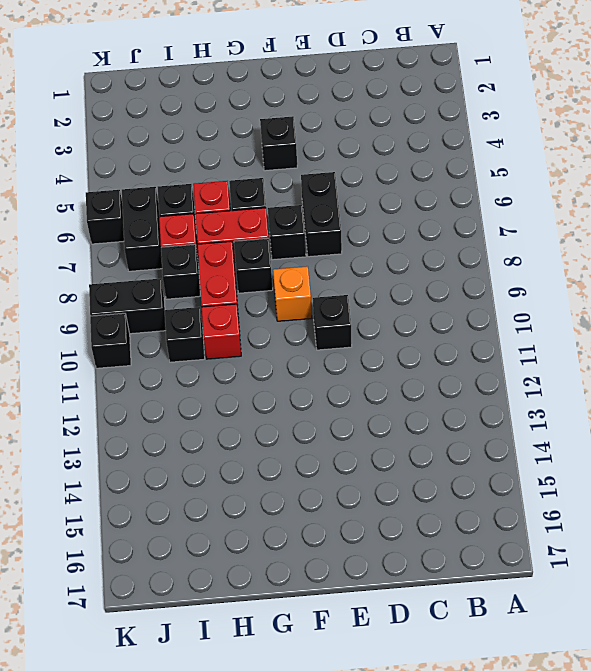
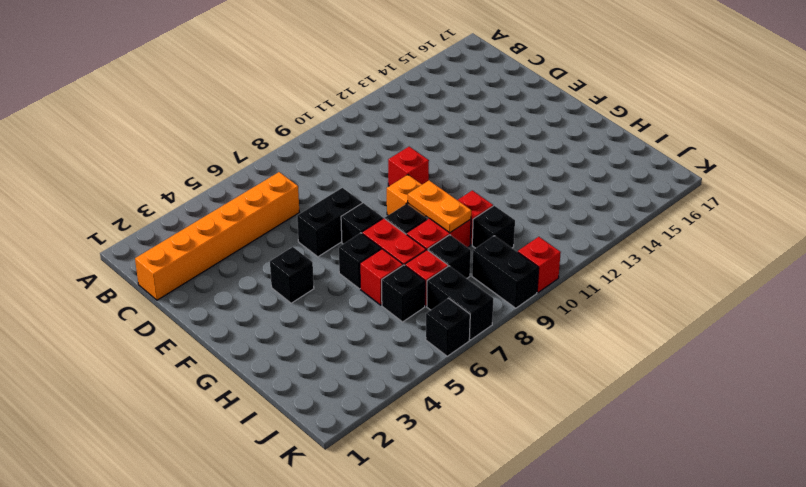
none -> orange brick C1:C6 level 1
black brick E10 level 1 -> red brick E10 level 1
none -> orange plate G9:H9 level 2
black brick J6:J7 level 1 -> black brick J7:K7 level 1
black brick K10 level 1 -> red brick K10 level 1

